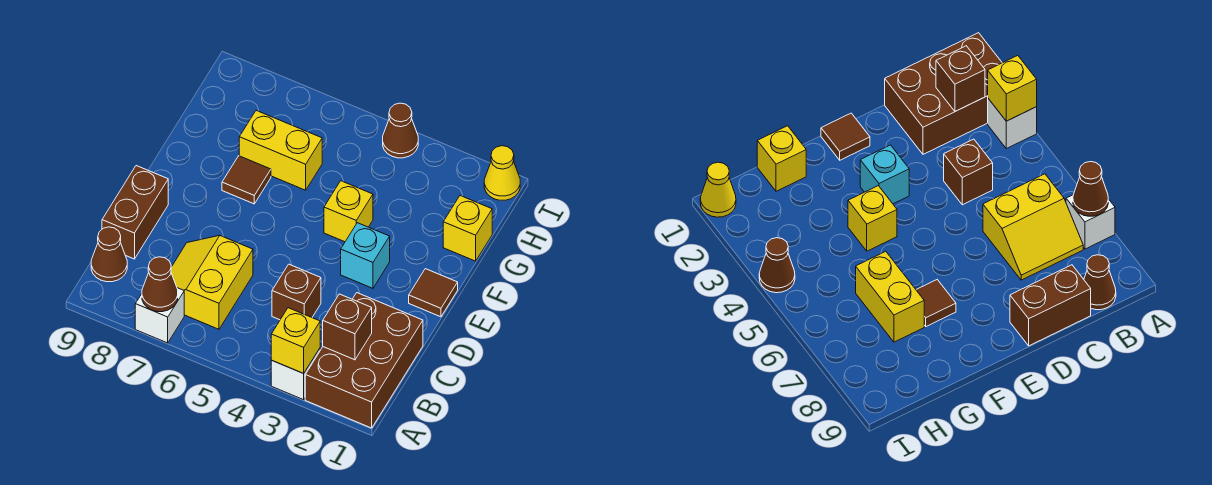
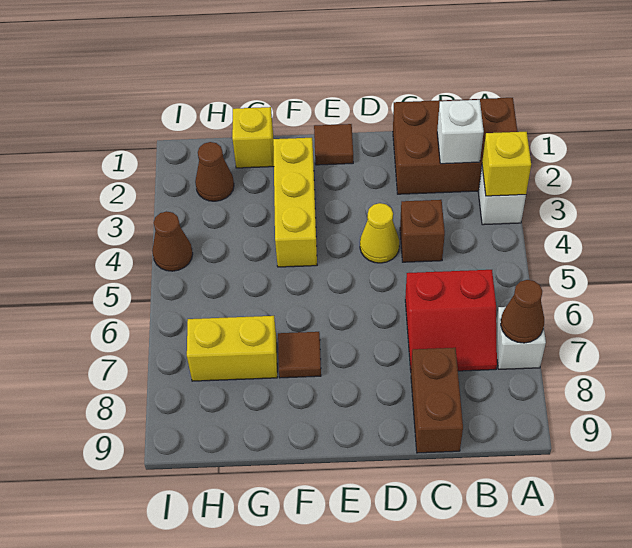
brown brick B2 level 2 -> white brick B2 level 2
yellow slope B6:C7 level 1 top 6 -> red slope B6:C7 level 1 top 6
brown cone B9 level 1 -> brown cone H2 level 1
brown brick C9:D9 level 1 -> brown brick C8:C9 level 1
cyan brick E3 level 1 -> none
yellow brick F4 level 1 -> yellow brick F2:F4 level 1
yellow brick G6:G7 level 1 -> yellow brick G7:H7 level 1
yellow cone I1 level 1 -> yellow cone D4 level 1

